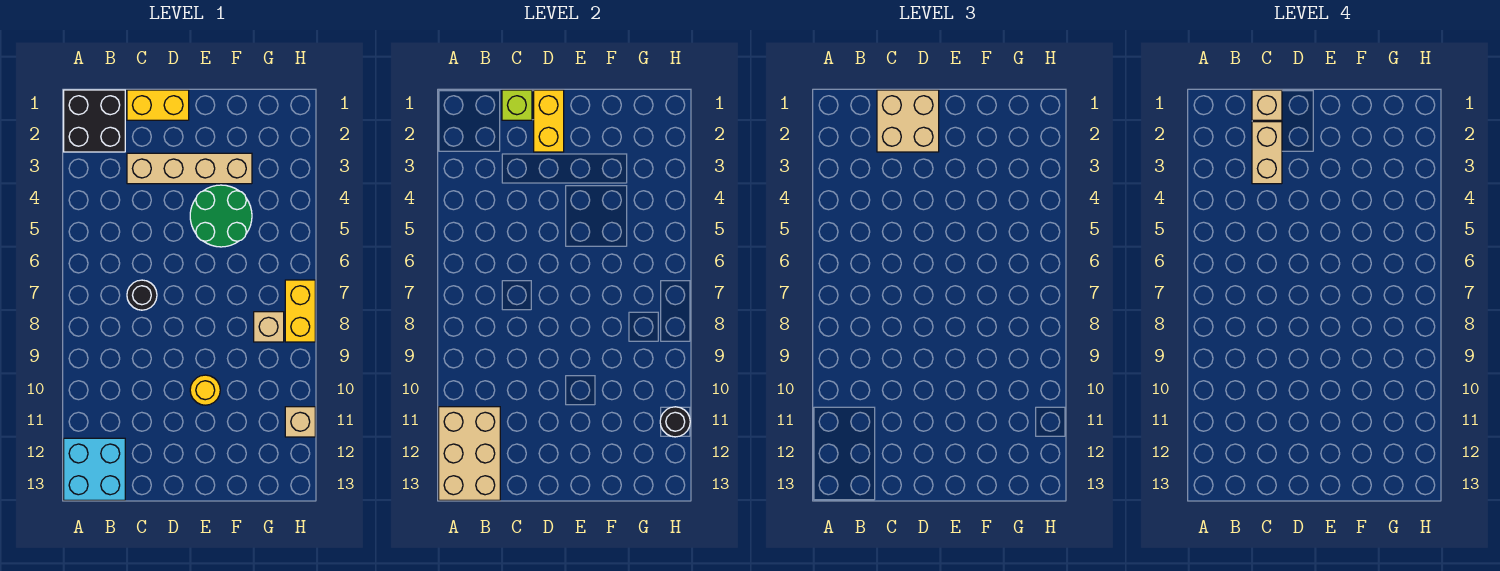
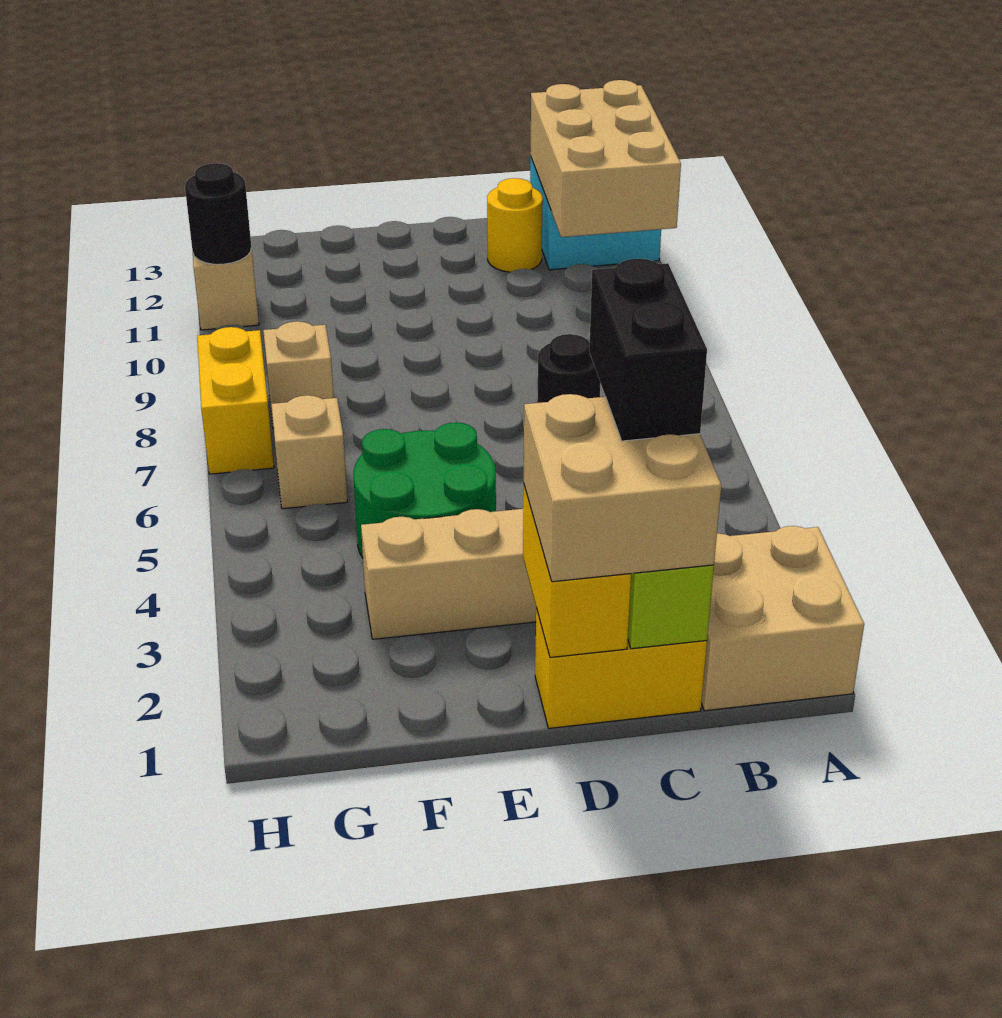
black brick A1:B2 level 1 -> tan brick A1:B2 level 1
tan brick C1 level 4 -> tan brick G6 level 1
tan brick C2:C3 level 4 -> black brick C2:C3 level 4
yellow round brick E10 level 1 -> yellow round brick C12 level 1

